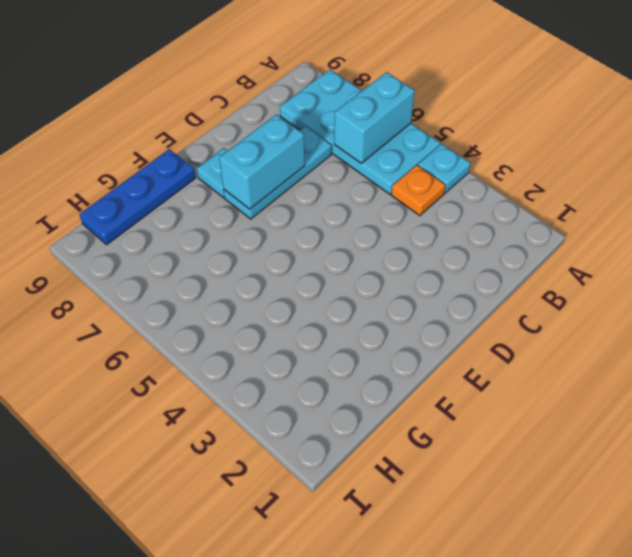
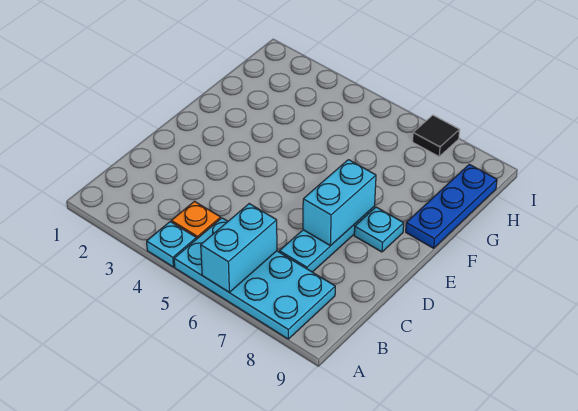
none -> black tile I7 level 1

